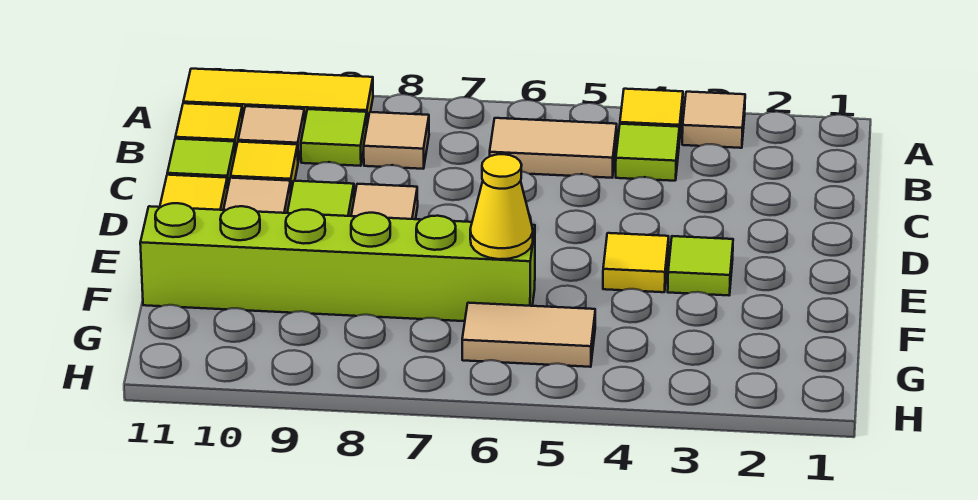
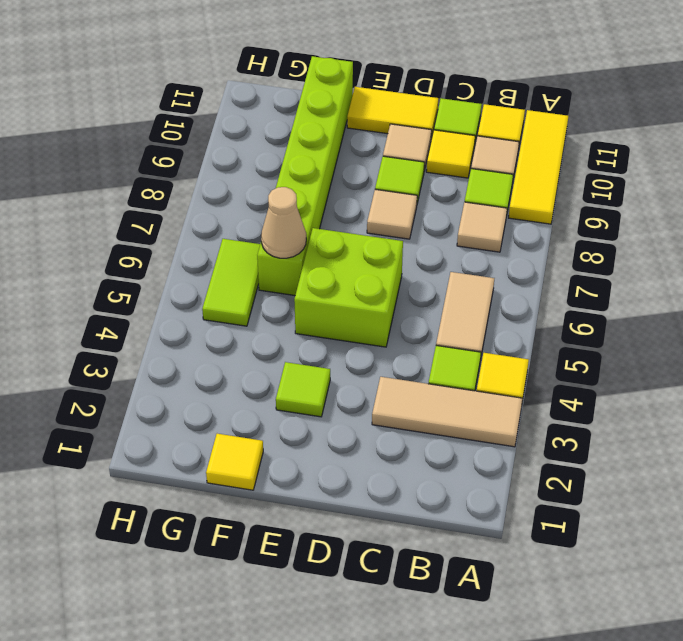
tan tile A3 level 1 -> tan tile A3:C3 level 1
none -> lime brick D5:E6 level 1
yellow tile E4 level 1 -> yellow tile F1 level 1
yellow cone F6 level 2 -> tan cone F6 level 2
tan tile G5:G6 level 1 -> lime tile G5:G6 level 1

